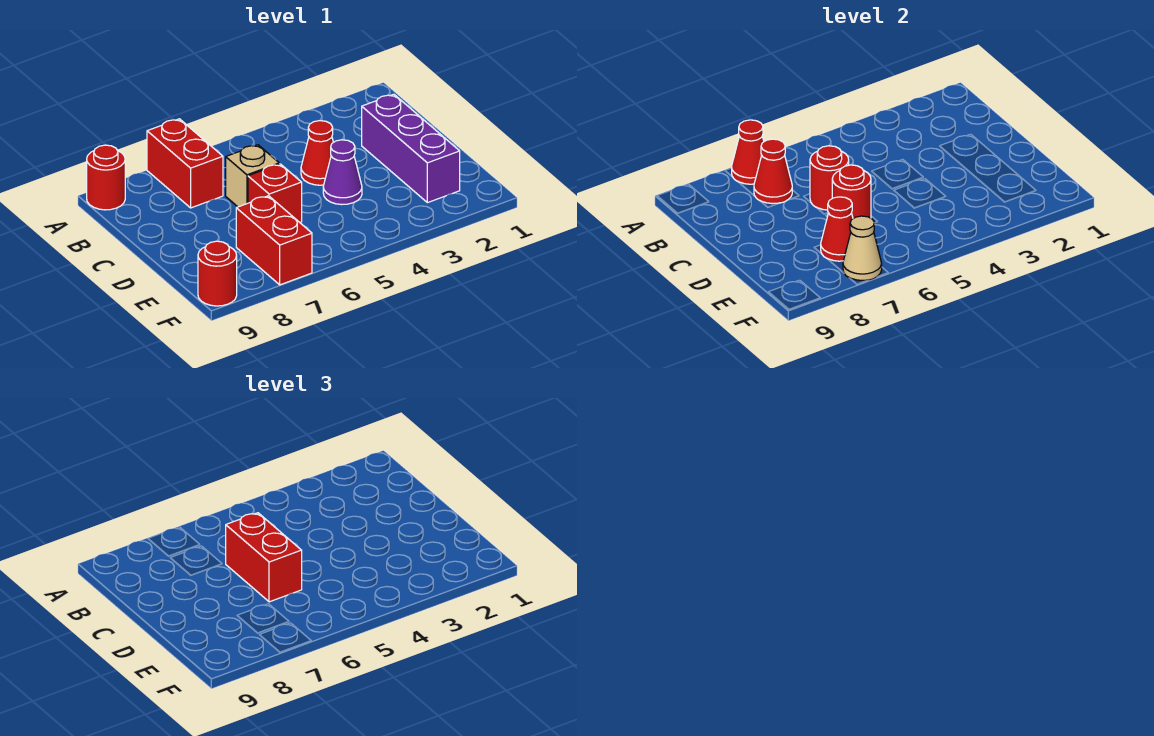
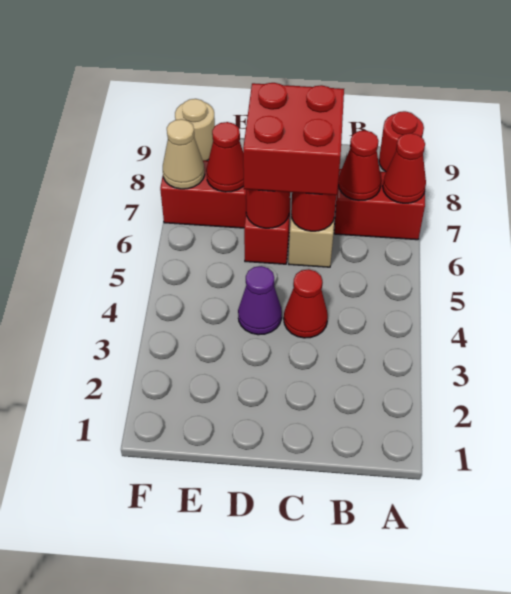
purple brick C2:E2 level 1 -> none
red brick C6:D6 level 3 -> red brick C6:D7 level 3
red round brick F9 level 1 -> tan round brick F9 level 1

